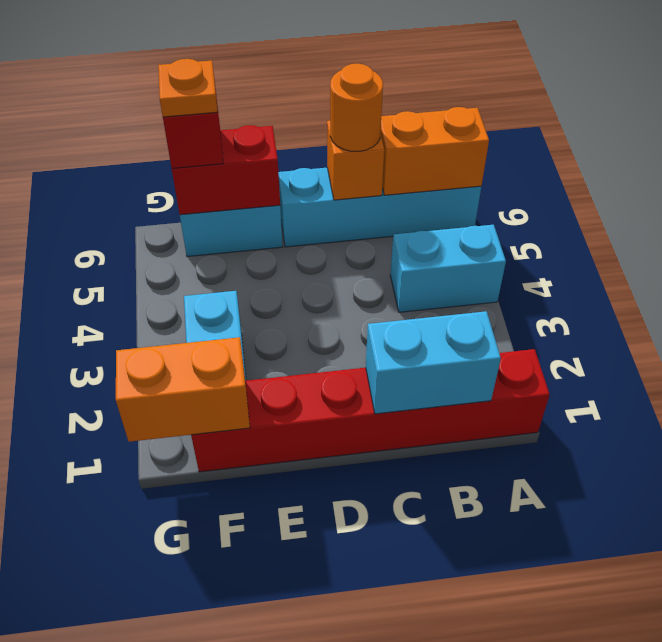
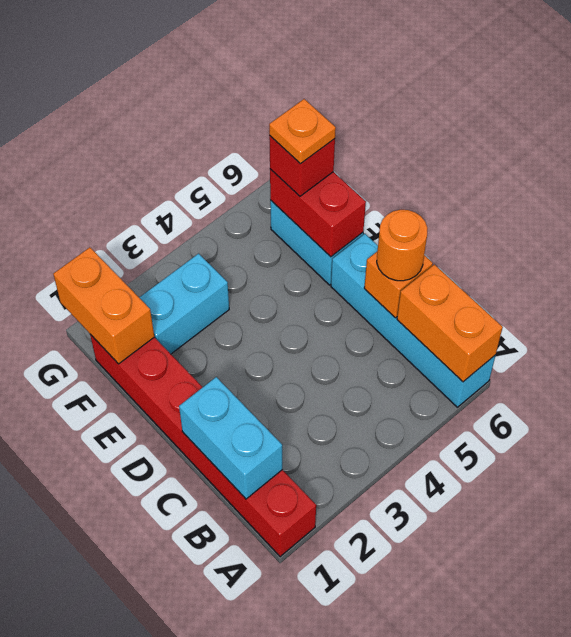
cyan brick A4:B4 level 1 -> none

